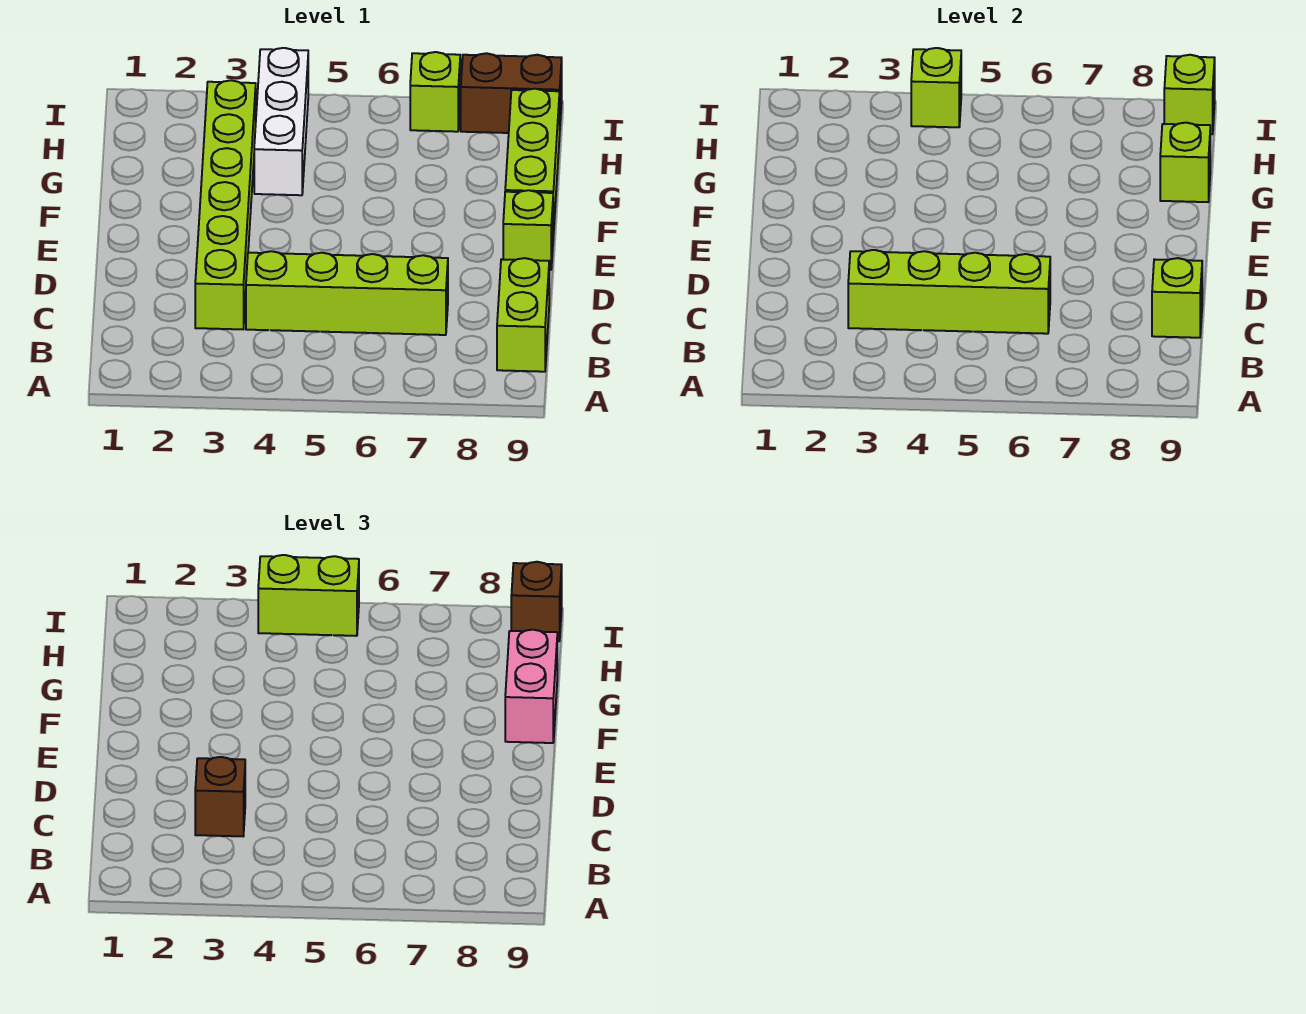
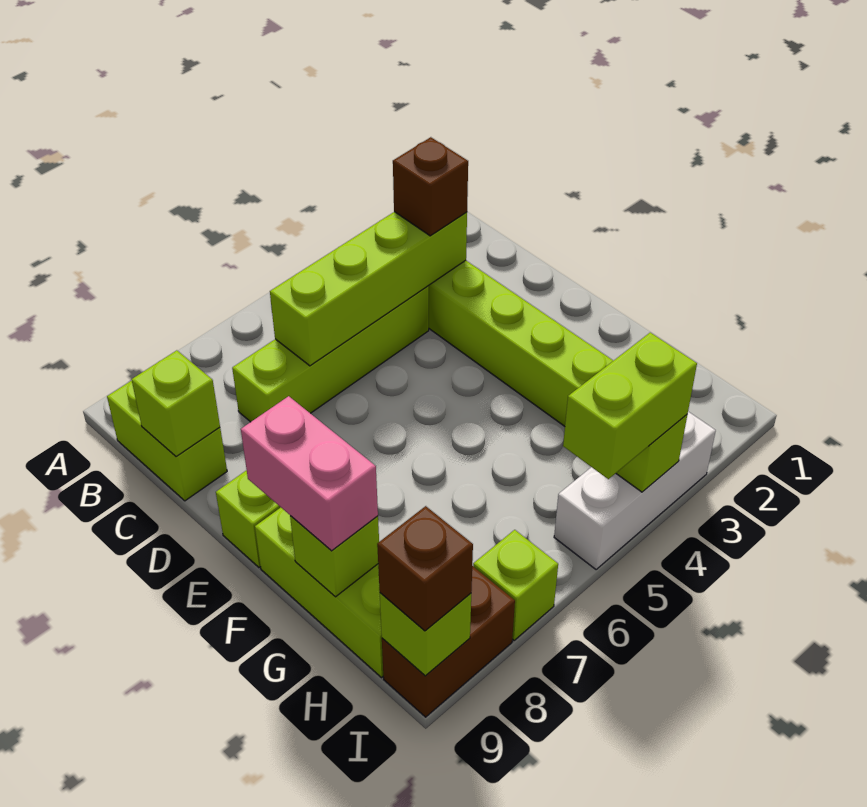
white brick G4:I4 level 1 -> white brick I3:I5 level 1

